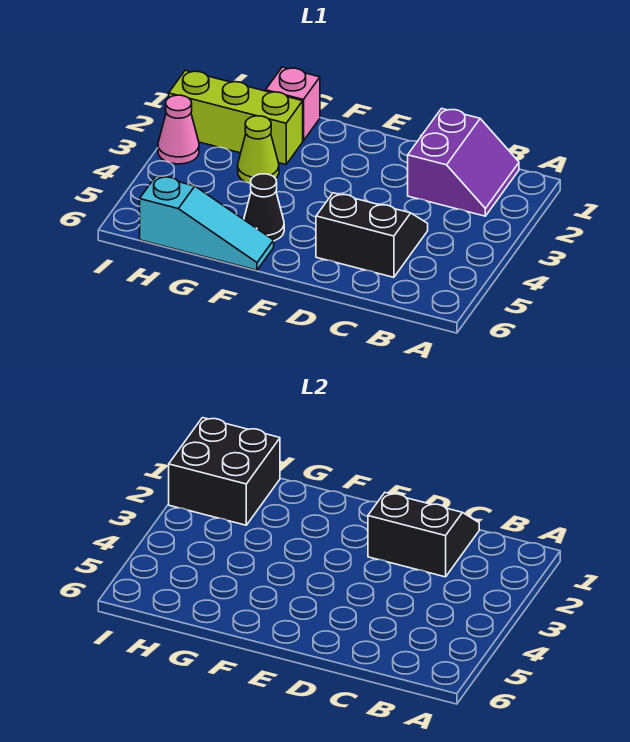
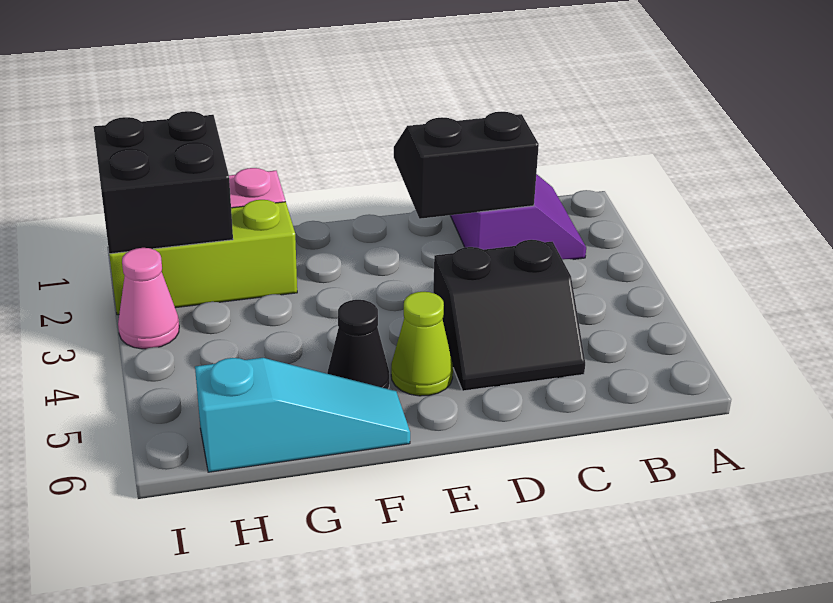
black slope C4:D5 level 1 top 5 -> black slope C4:D5 level 1 top 4
lime cone G3 level 1 -> lime cone E5 level 1

